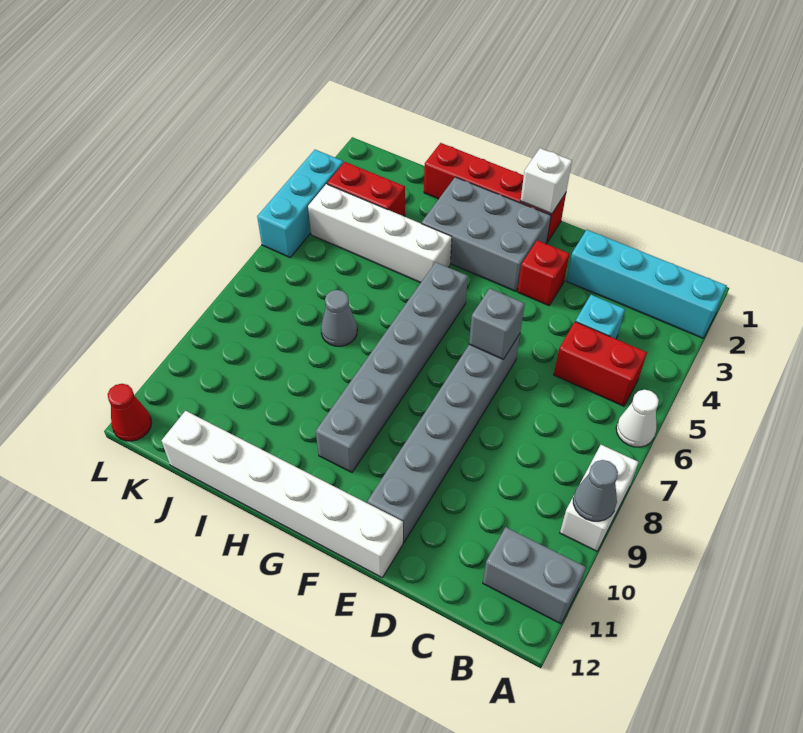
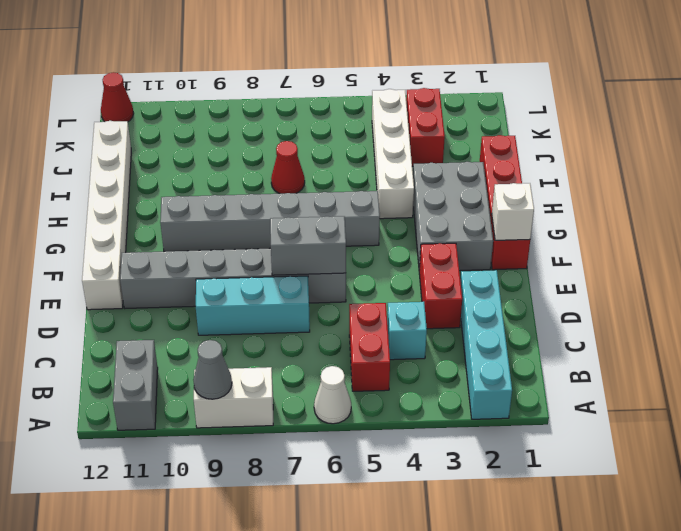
red brick E3 level 1 -> red brick D3:E3 level 1
grey brick E6 level 2 -> grey brick E6:E7 level 2
grey cone I7 level 1 -> red cone I7 level 1
cyan brick L3:L5 level 1 -> cyan brick D7:D9 level 1

